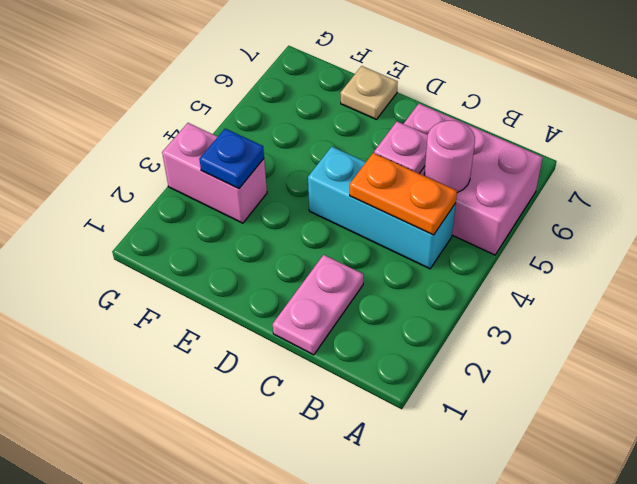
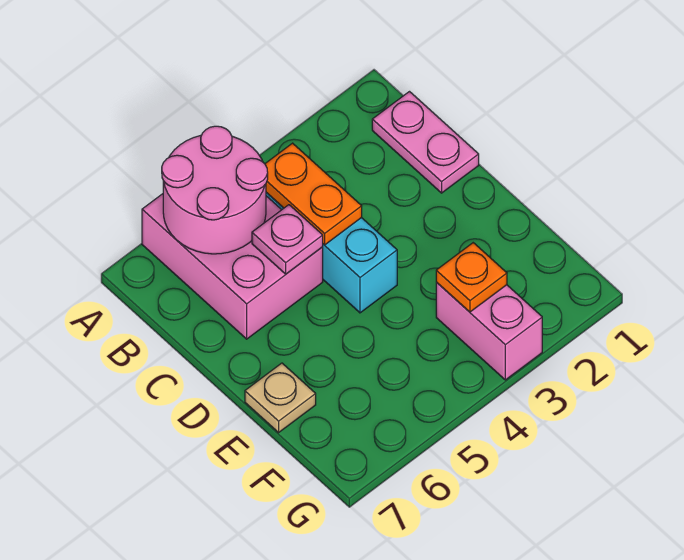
pink round brick B5 level 2 -> pink round brick A5:B6 level 2
pink plate C1:C2 level 1 -> pink plate B1:C1 level 1
blue plate F3 level 2 -> orange plate F3 level 2

